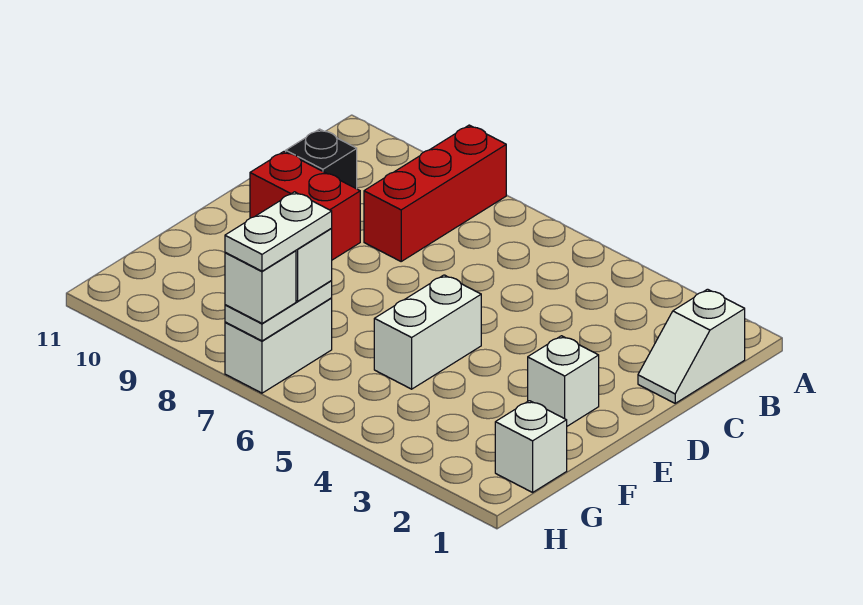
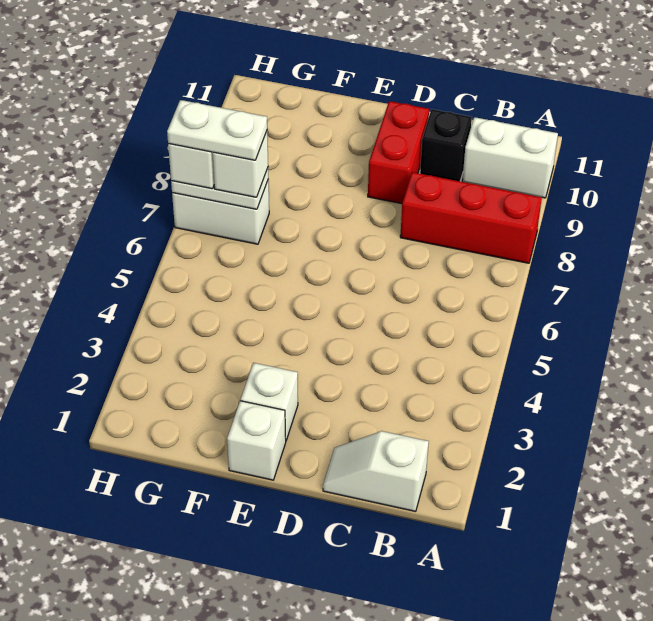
white brick E5:F5 level 1 -> white brick A10:B10 level 1
white brick G1 level 1 -> white brick E1 level 1

